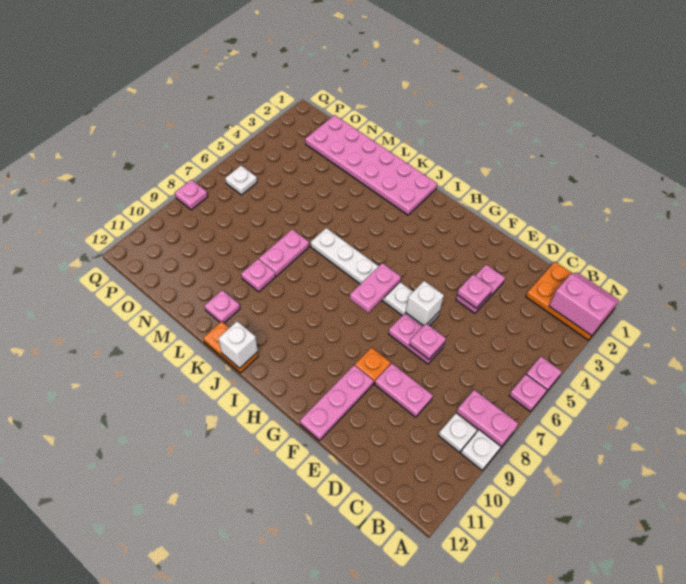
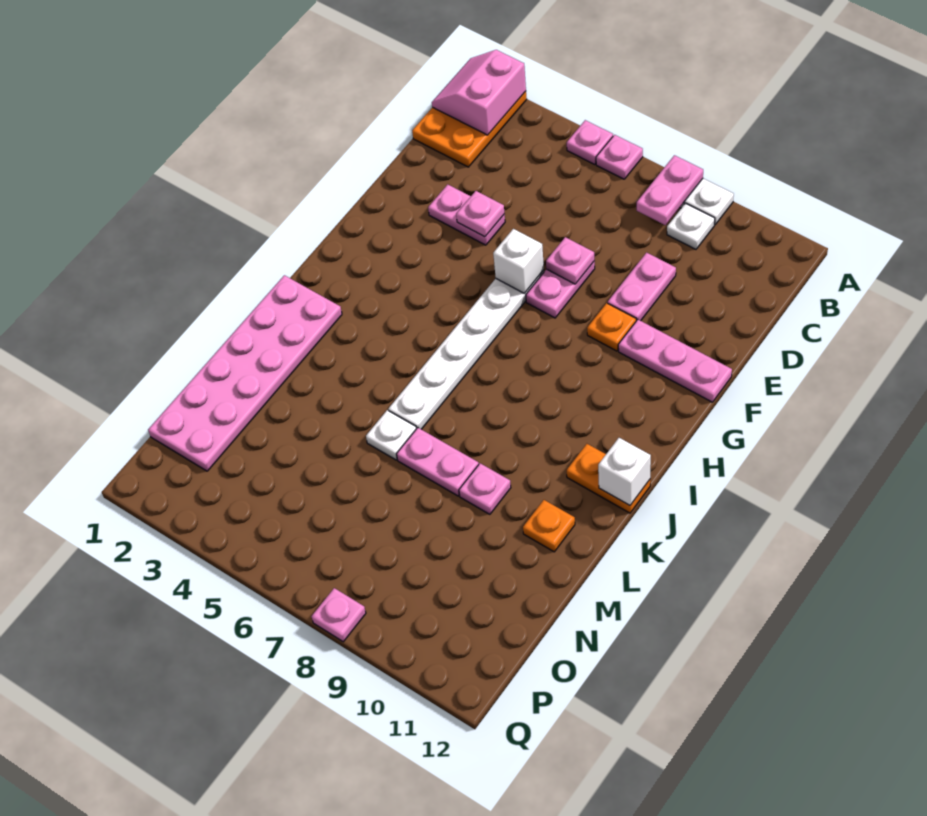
pink plate H6:H7 level 2 -> none
orange plate J12:K12 level 1 -> orange plate J11:J12 level 1
pink plate L11 level 1 -> orange plate L11 level 1
white plate P6 level 1 -> white plate L6 level 1

